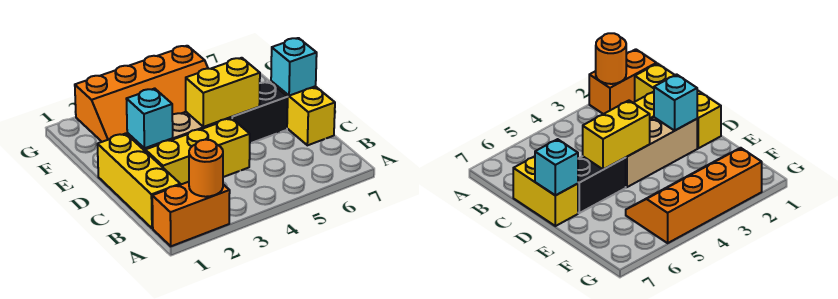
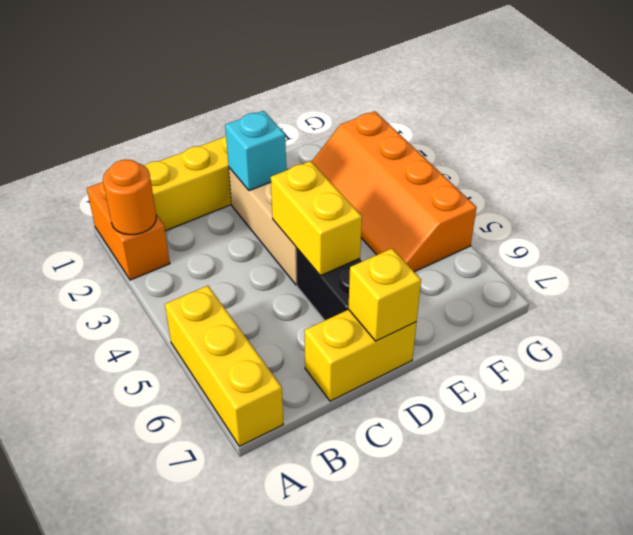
yellow brick C2:C4 level 1 -> yellow brick A5:A7 level 1
cyan brick D7 level 2 -> yellow brick D7 level 2

